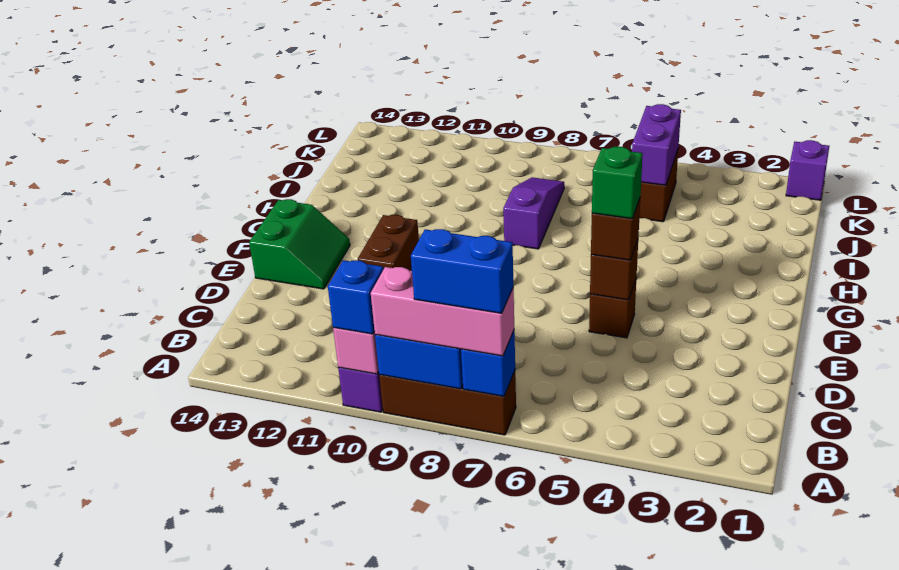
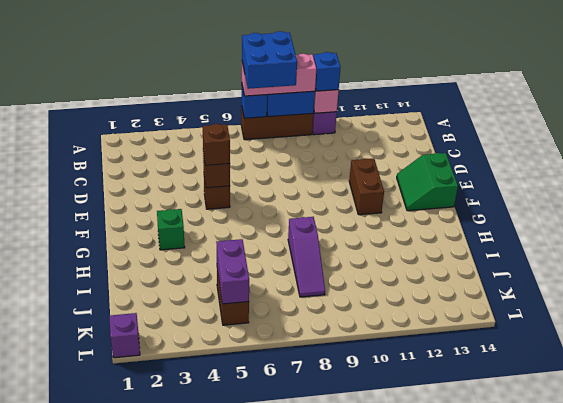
blue brick A7:A8 level 4 -> blue brick A7:B8 level 4
green brick E5 level 4 -> green brick G3 level 1

